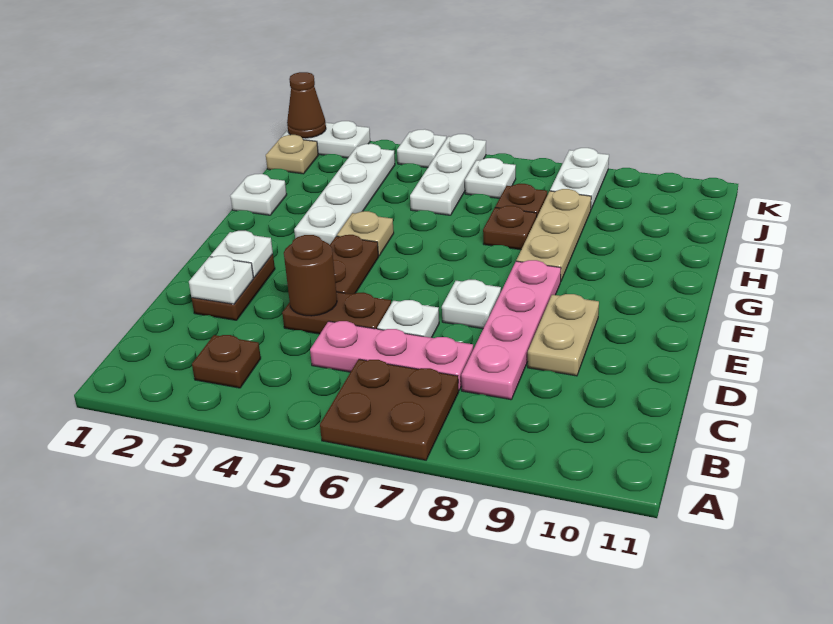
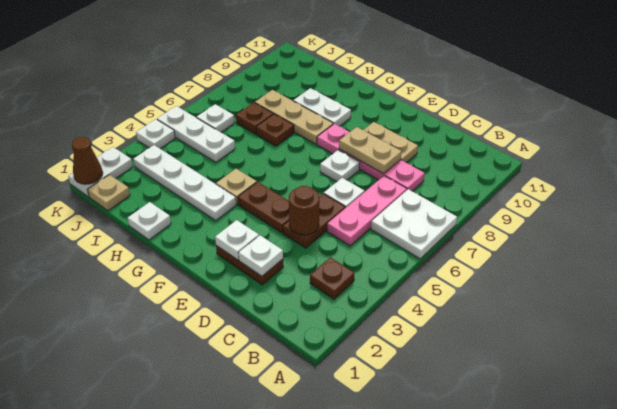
brown plate A6:B7 level 1 -> white plate A6:B7 level 1
none -> tan plate D8:E8 level 2
white plate J8:K8 level 1 -> white plate G9:H9 level 1

